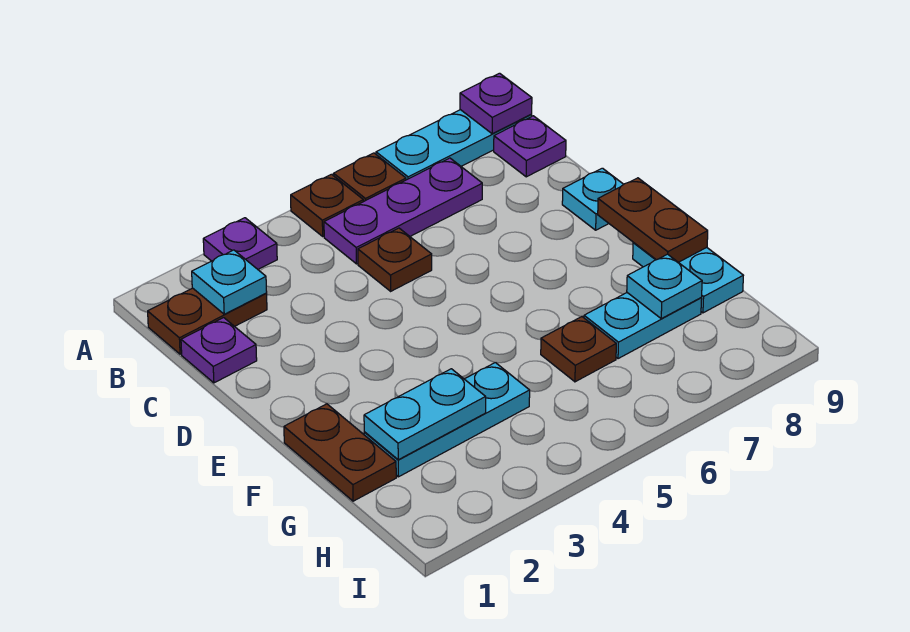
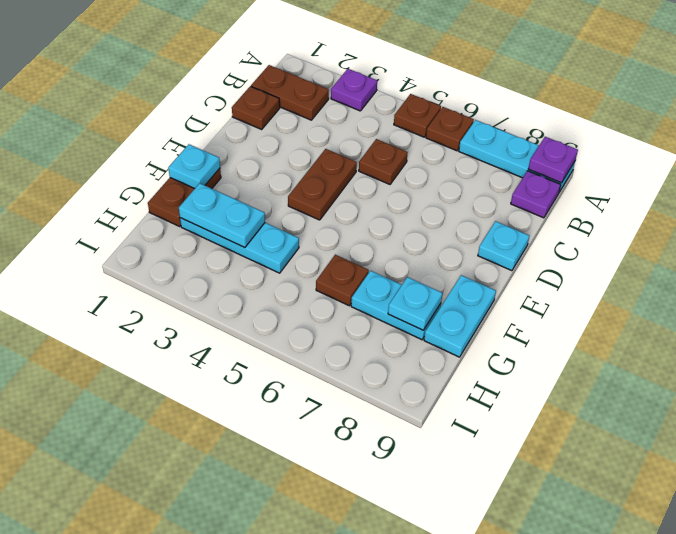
cyan plate B2 level 2 -> cyan plate F1 level 2
purple plate B5:B7 level 1 -> none
purple plate C1 level 1 -> brown plate C1 level 1
brown plate E9:F9 level 2 -> brown plate D4:E4 level 1

